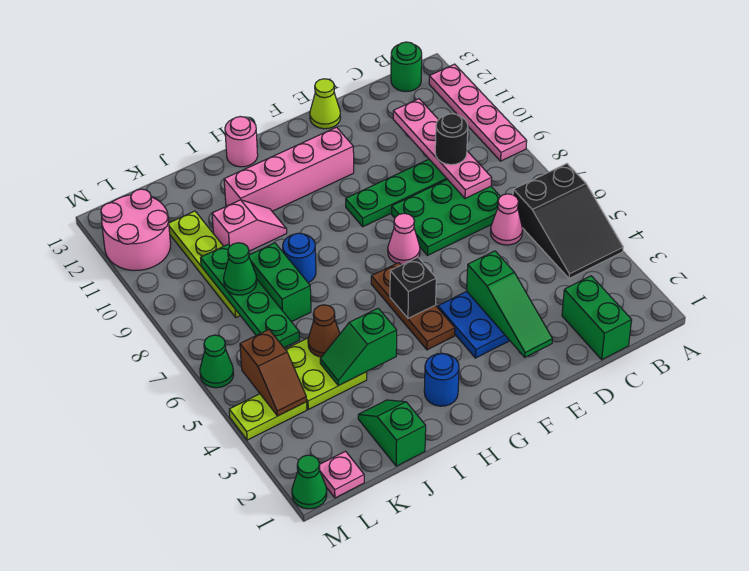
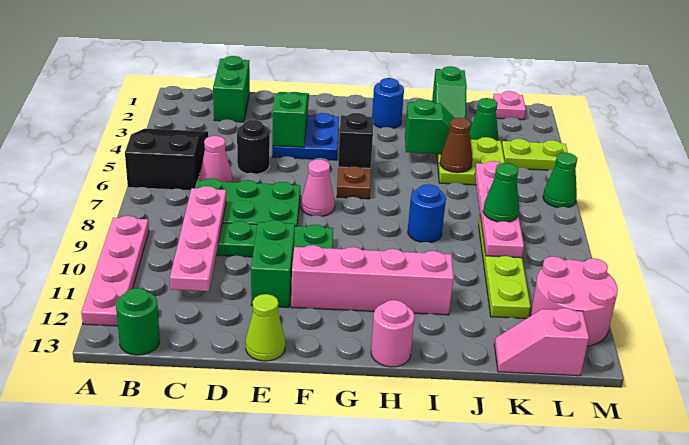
black round brick C9 level 3 -> black round brick D5 level 1
pink slope I10:J10 level 1 top J -> pink slope K13:L13 level 1 top L
green brick J7:J8 level 1 -> green brick E10:E11 level 1
green plate K6:K9 level 2 -> pink plate K6:K9 level 2
brown slope L4:L5 level 2 top 5 -> none
green cone M1 level 1 -> green cone K3 level 1

